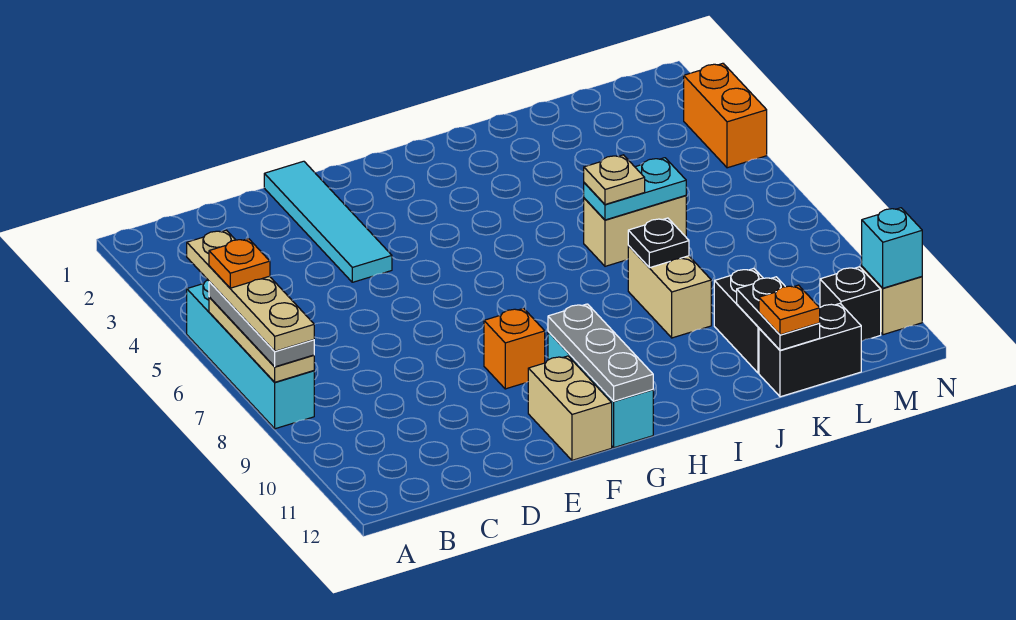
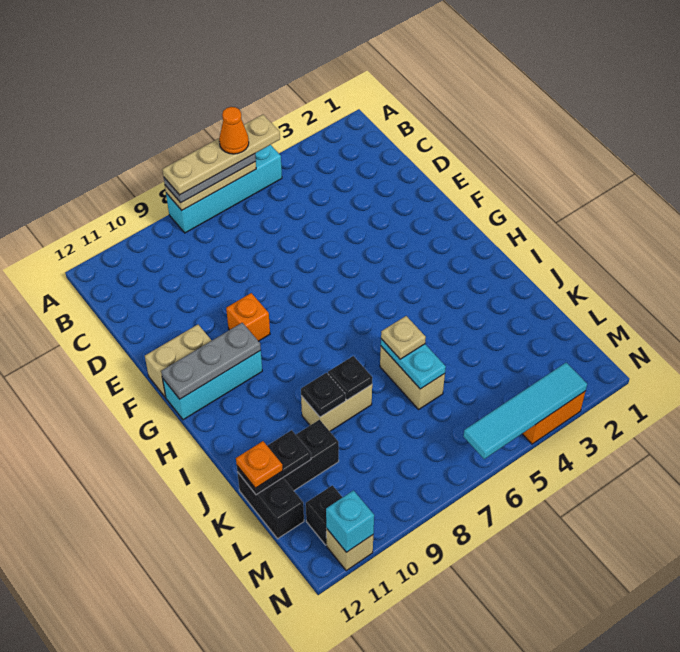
orange plate A6 level 5 -> orange cone A6 level 5
cyan tile E1:E4 level 1 -> cyan tile N3:N6 level 2
none -> black plate J9 level 2

